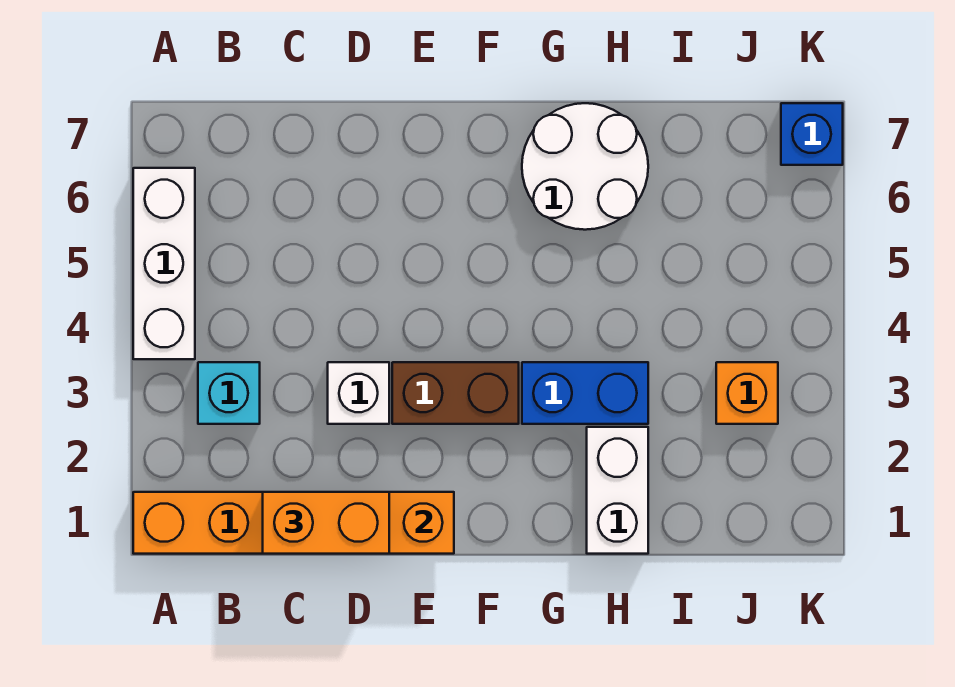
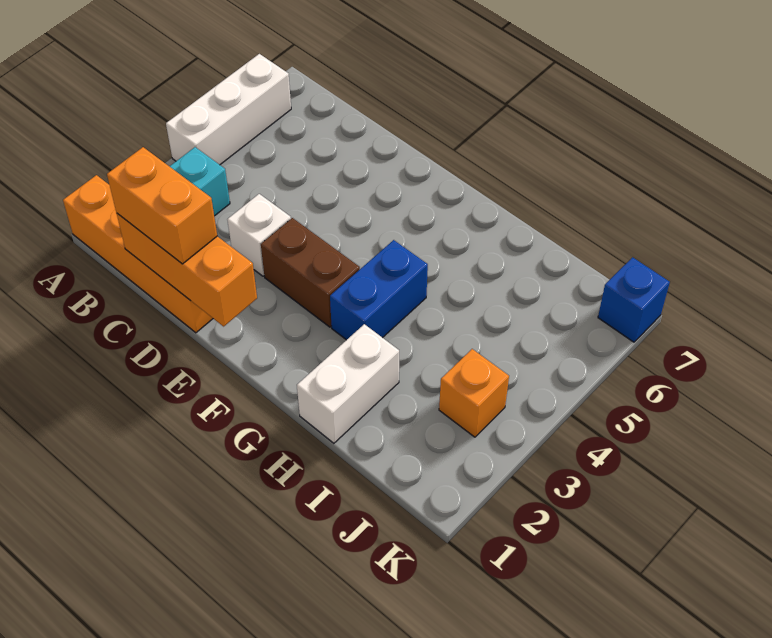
blue brick G3:H3 level 1 -> blue brick G3:G4 level 1
white round brick G6:H7 level 1 -> none

